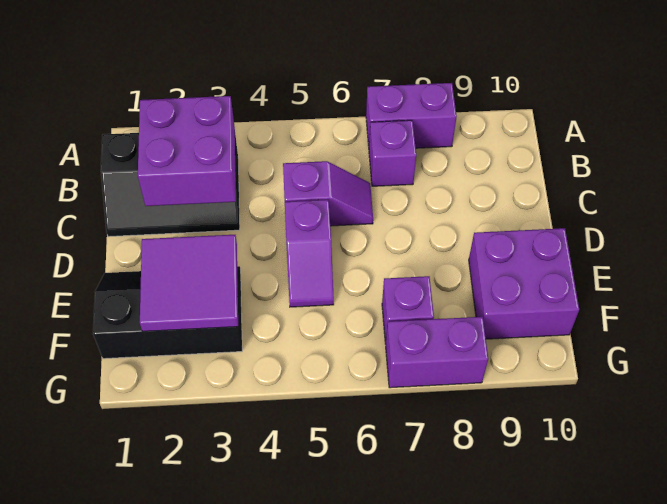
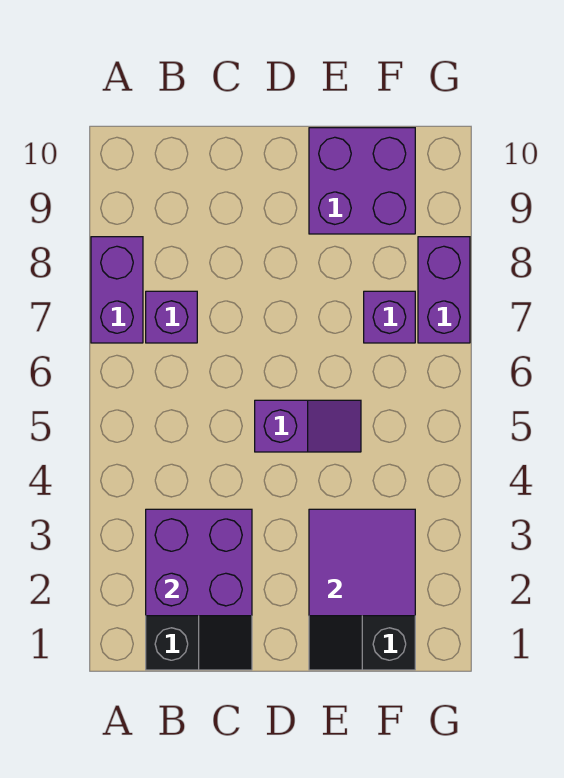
purple slope C5:C6 level 1 top 5 -> none

